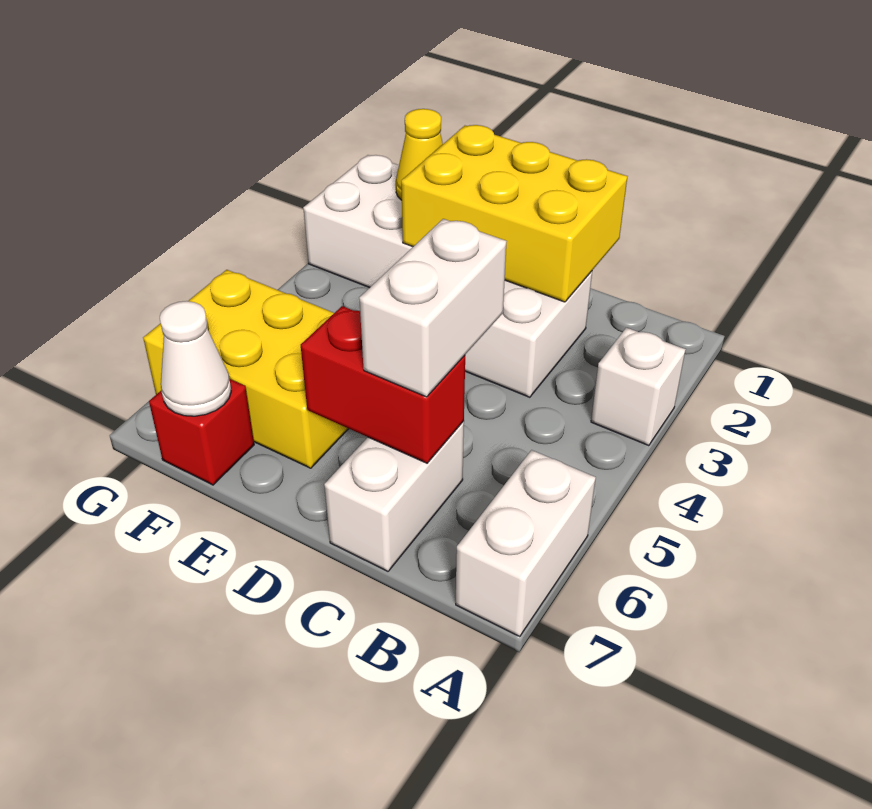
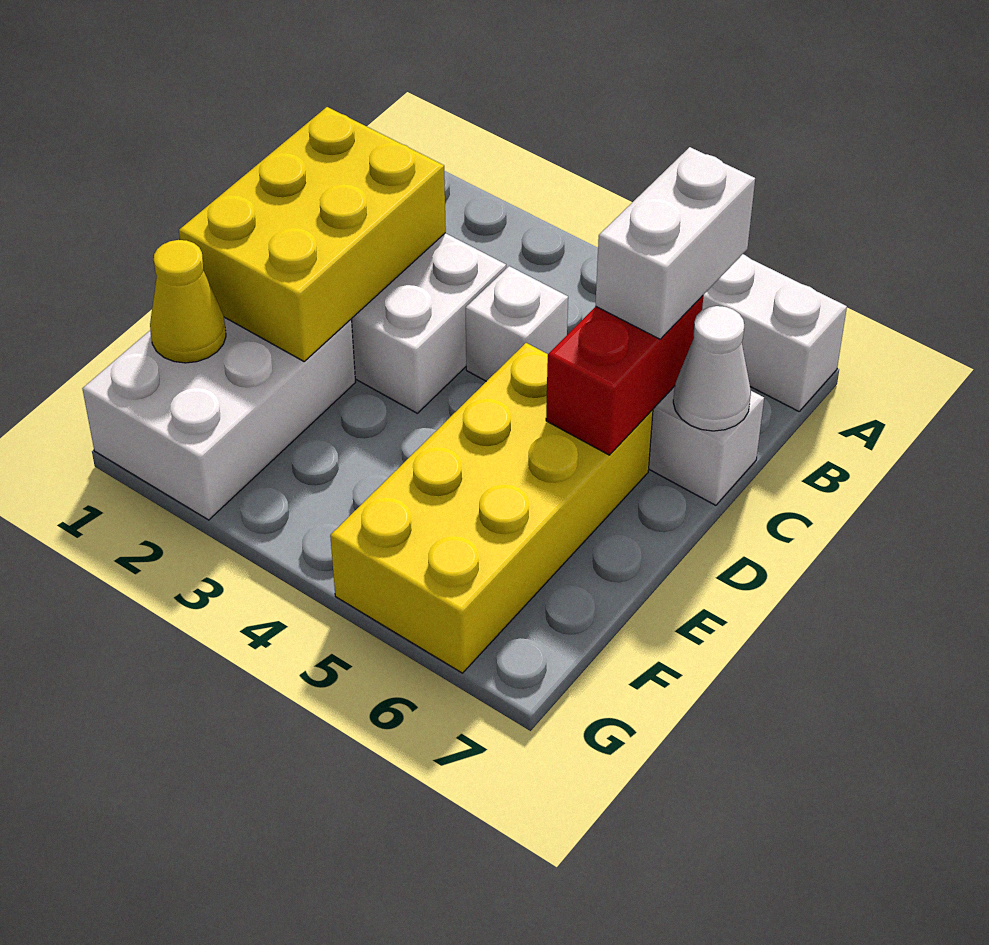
white brick A3 level 1 -> white brick C4 level 1
white brick C5:C6 level 3 -> white brick B6:C6 level 3
yellow brick E5:G6 level 1 -> yellow brick D5:G6 level 1
red brick F7 level 1 -> none
white cone F7 level 2 -> white cone C7 level 2

